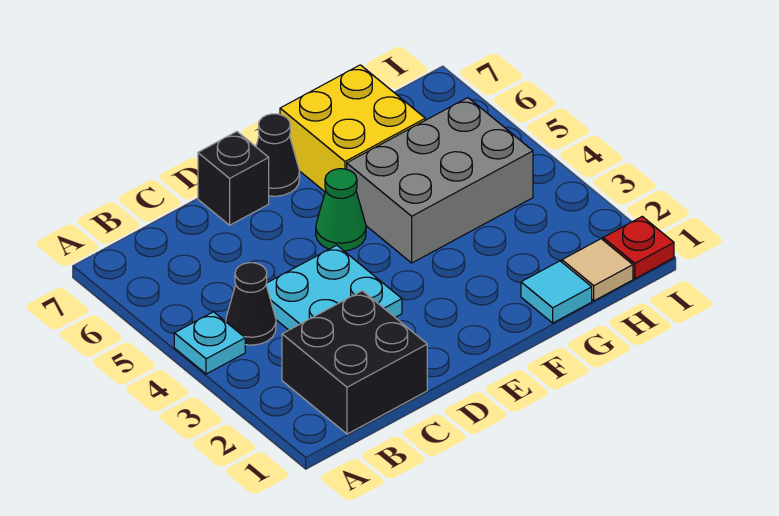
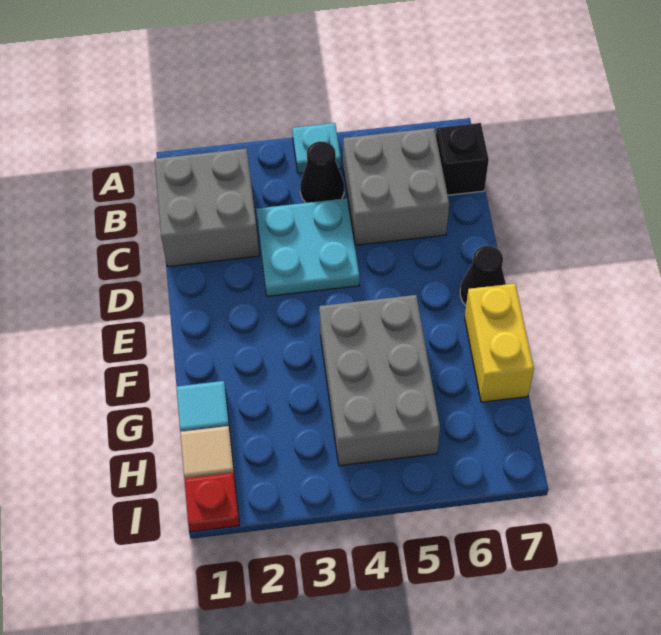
black brick B1:C2 level 1 -> grey brick B1:C2 level 1
none -> grey brick B5:C6 level 1
black brick D7 level 1 -> black brick B7 level 1
green cone E5 level 1 -> none
yellow brick F6:G7 level 1 -> yellow brick F7:G7 level 1

